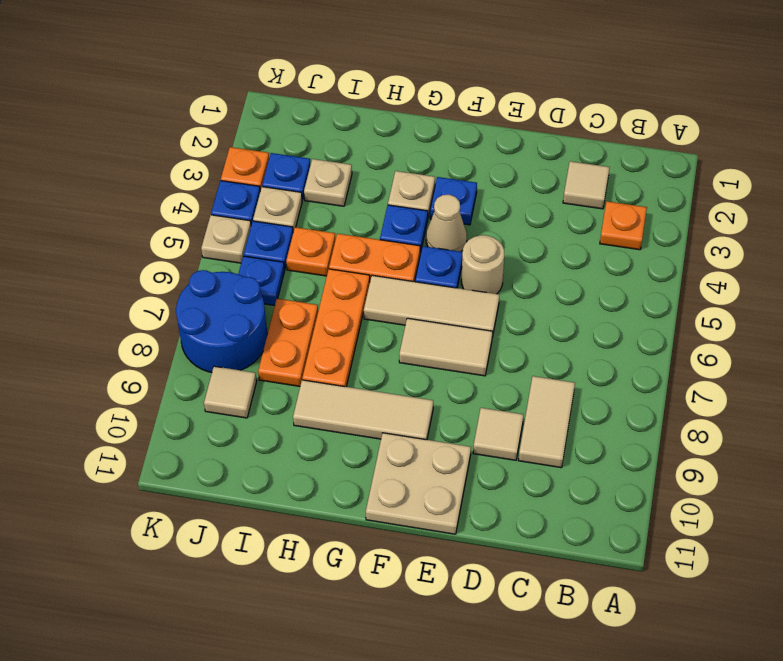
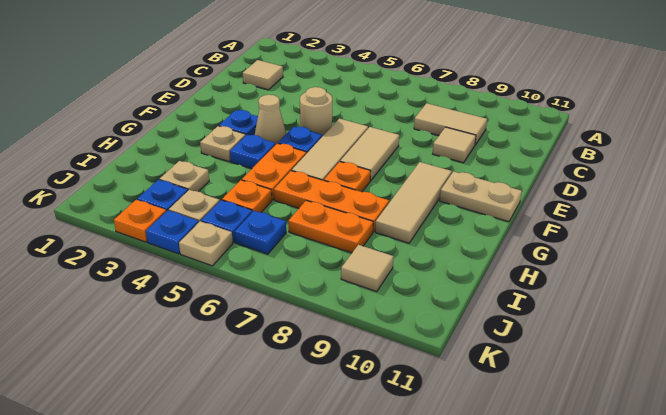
orange plate B3 level 1 -> orange plate G7 level 1
tan plate E10:F11 level 1 -> tan plate F10:F11 level 1
blue round brick J7:K8 level 1 -> none

